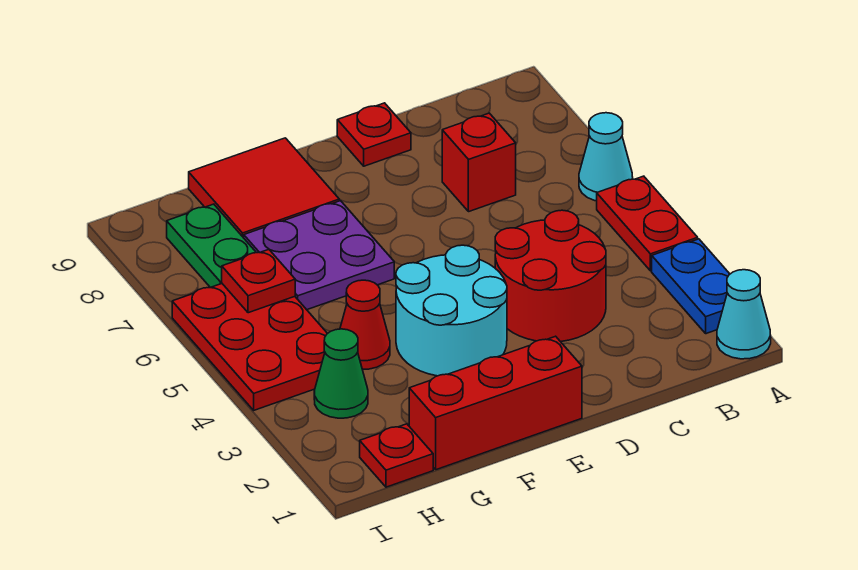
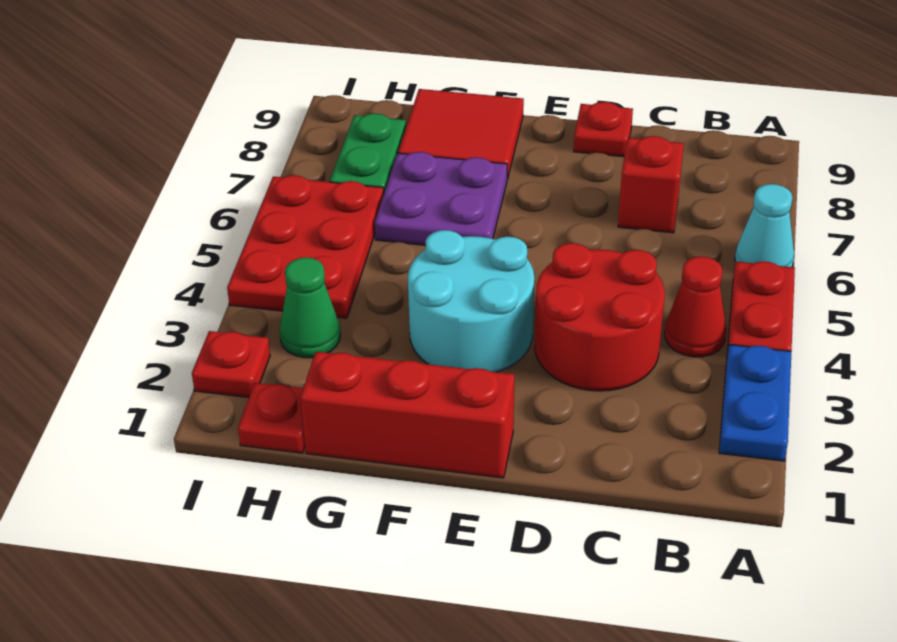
cyan cone A1 level 1 -> none
red cone G4 level 1 -> red cone B4 level 1
red plate H6 level 2 -> red plate I2 level 1

